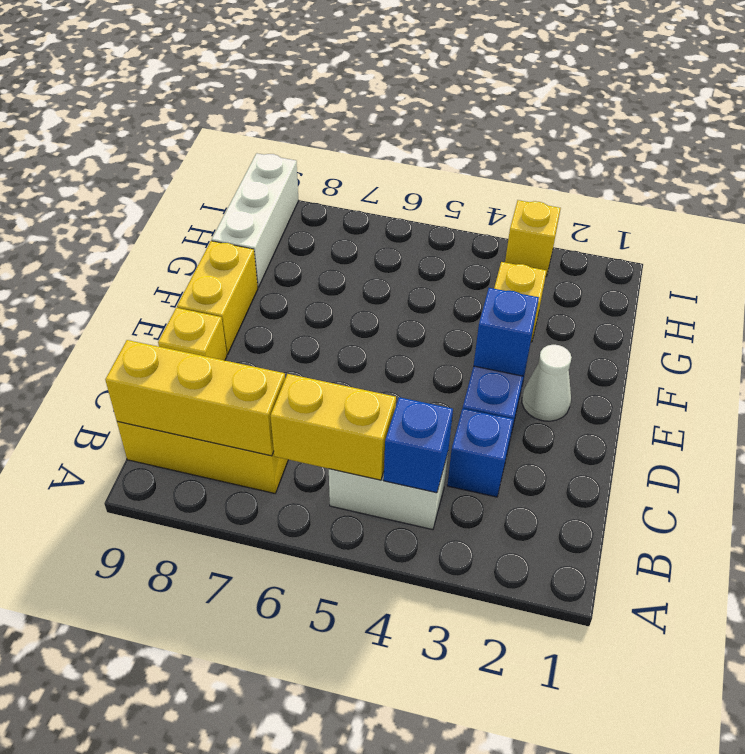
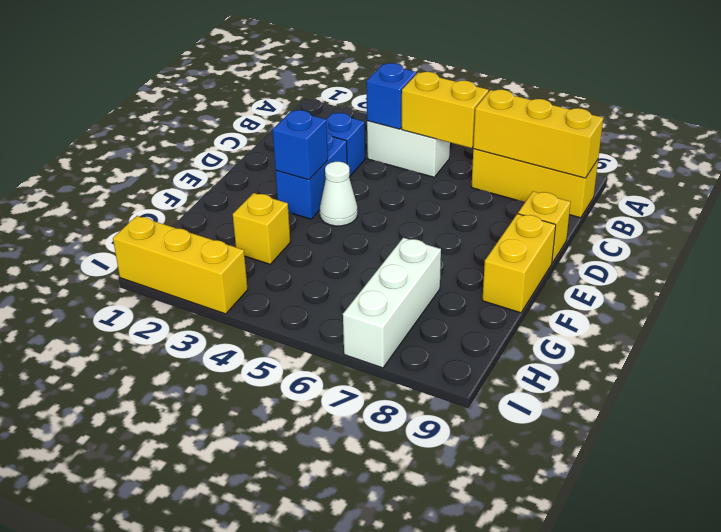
white cone E2 level 1 -> white cone E4 level 1
white brick G9:I9 level 1 -> white brick G7:I7 level 1
yellow brick I3 level 1 -> yellow brick I1:I3 level 1

